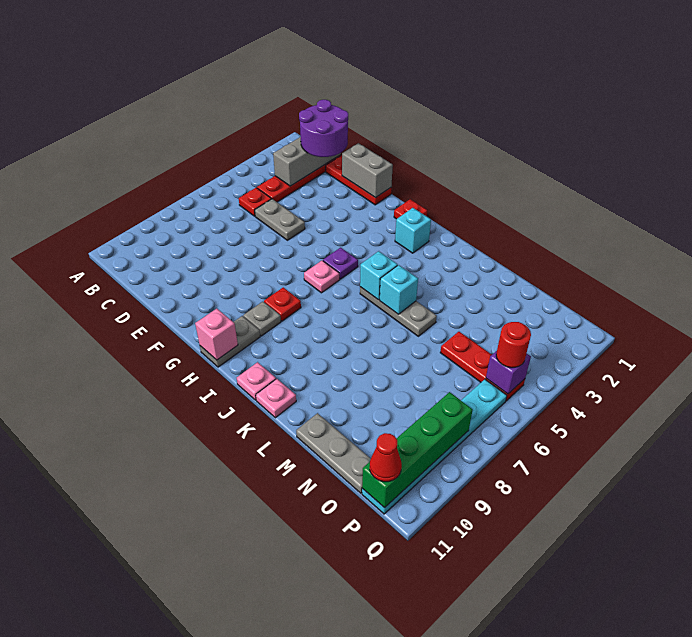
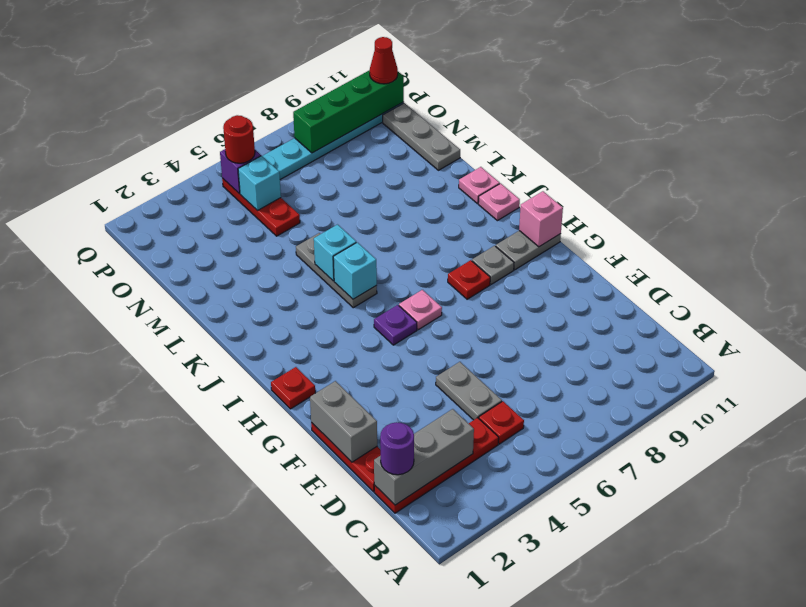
purple round brick C1:D2 level 3 -> purple round brick C1 level 3
cyan brick I2 level 1 -> cyan brick O5 level 2

